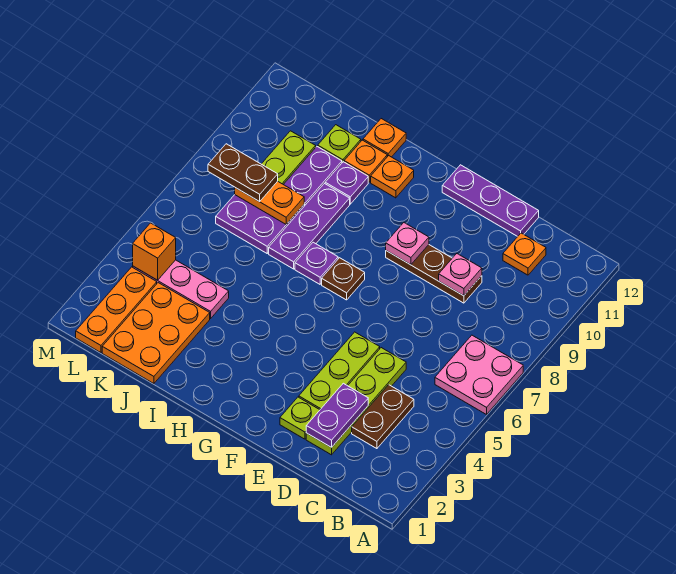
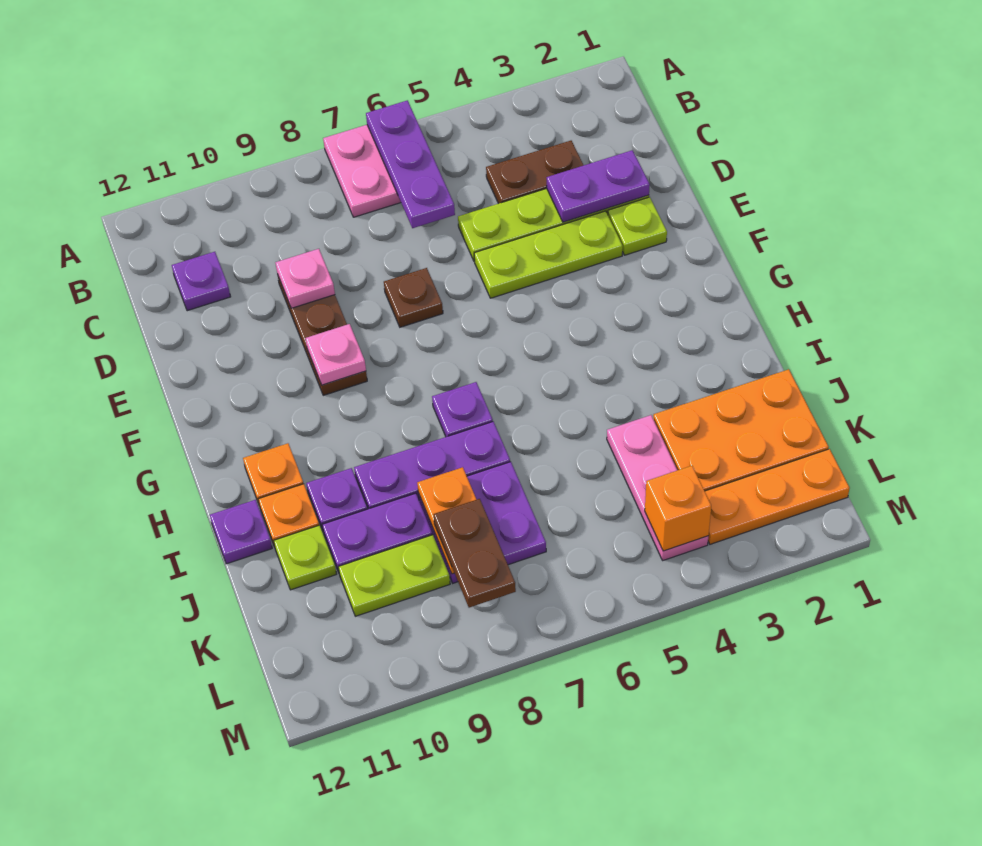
orange plate C11 level 1 -> purple plate C11 level 1
purple plate D12:F12 level 1 -> purple plate A6:C6 level 2
brown plate G7 level 1 -> brown plate E7 level 1
orange plate I12 level 1 -> purple plate I12 level 1

